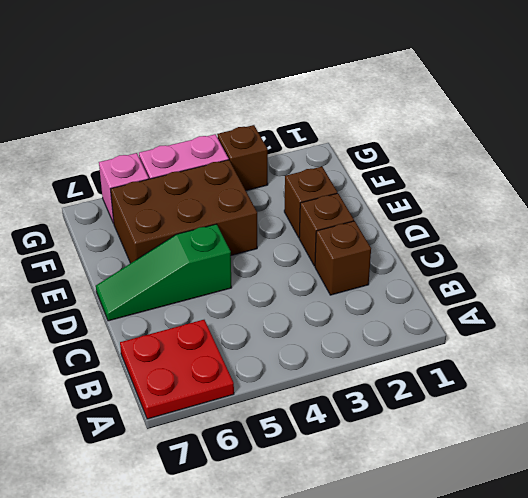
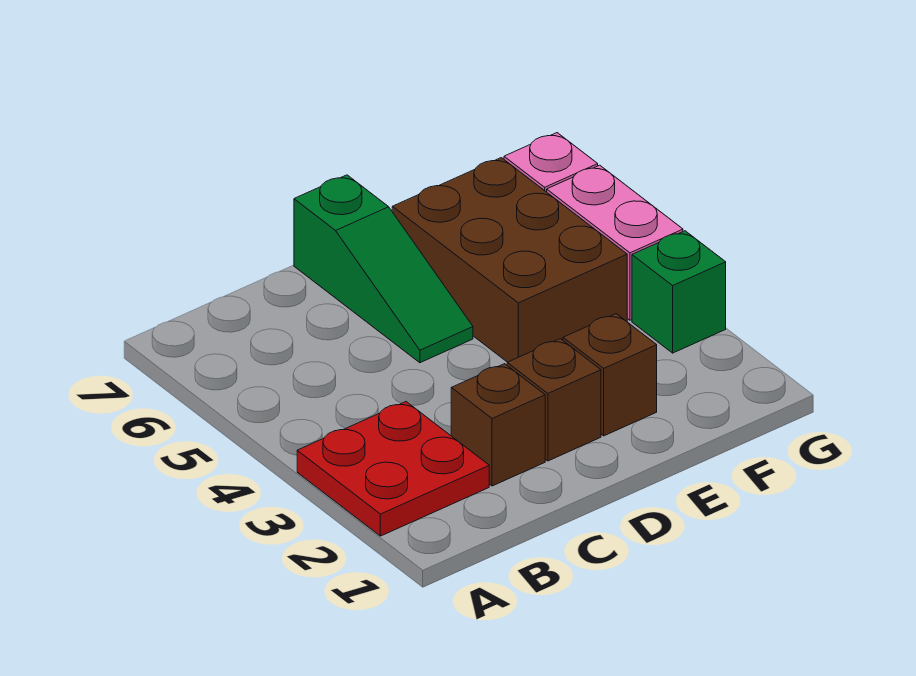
red plate A6:B7 level 1 -> red plate A2:B3 level 1
green slope D5:D7 level 1 top 5 -> green slope D5:D7 level 1 top 7
brown brick G3 level 1 -> green brick G3 level 1

